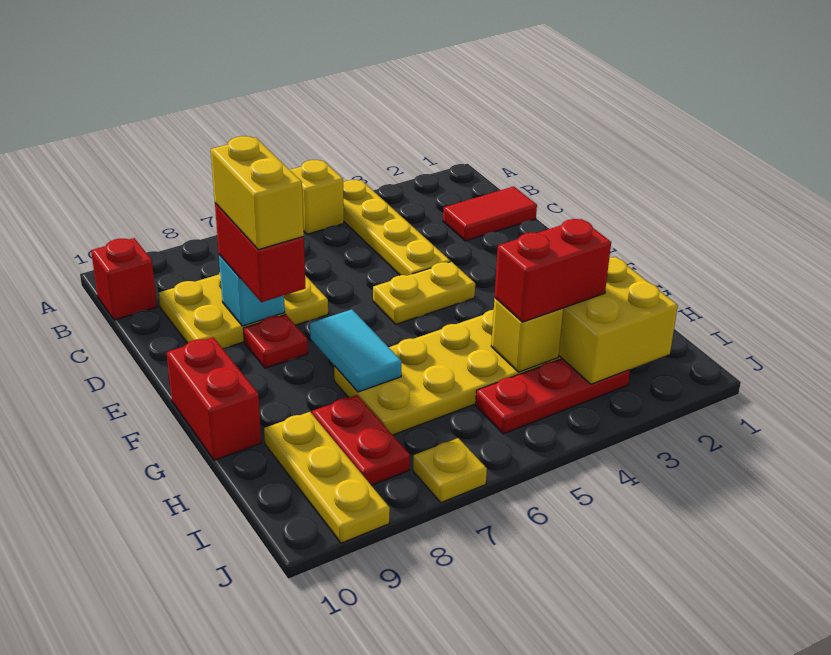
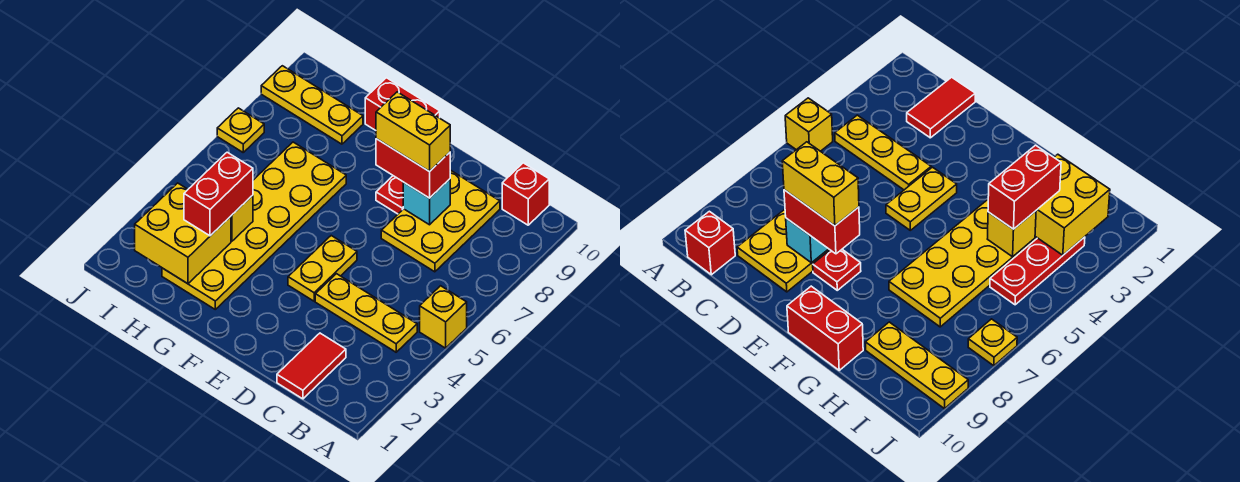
yellow plate A4:D4 level 1 -> yellow plate B4:D4 level 1
cyan tile F7:G7 level 2 -> none
red plate H8:I8 level 1 -> none

